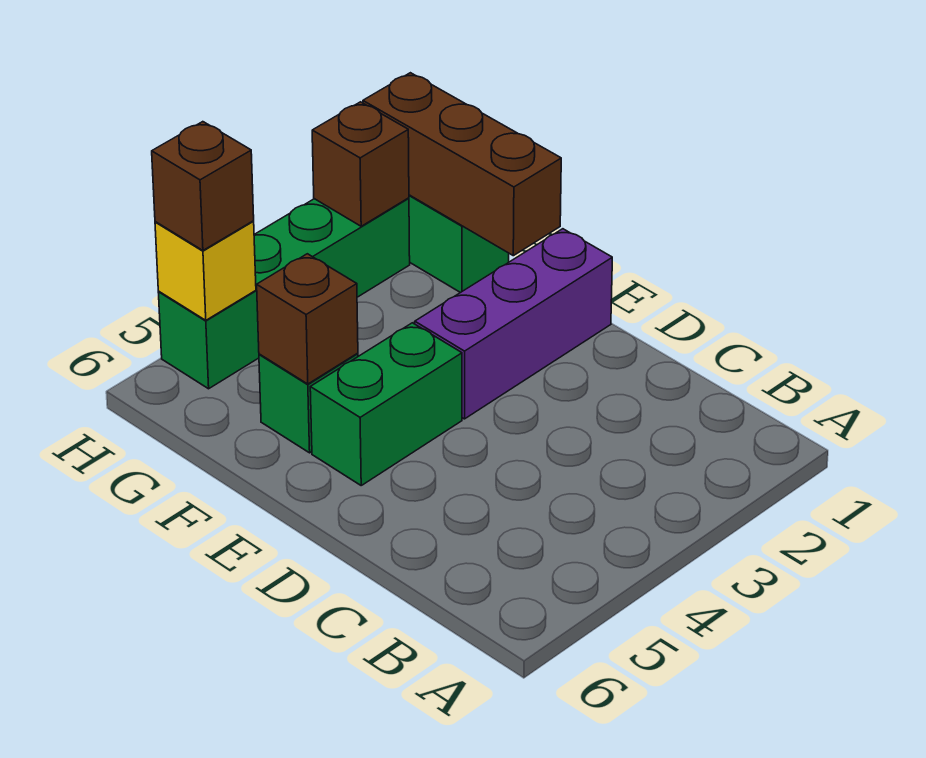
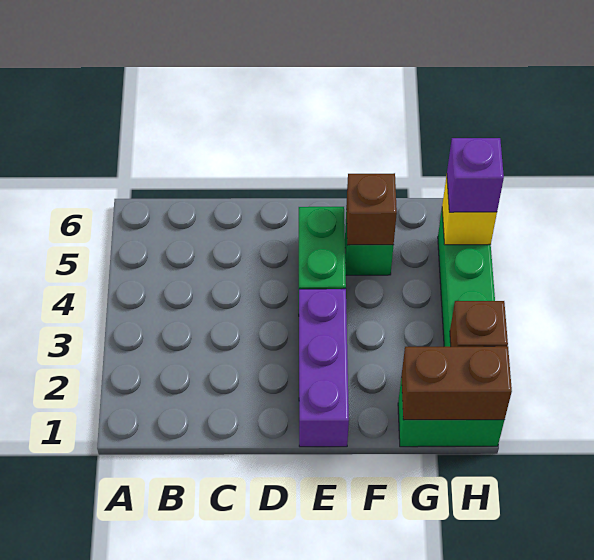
brown brick F1:H1 level 2 -> brown brick G1:H1 level 2
brown brick H5 level 3 -> purple brick H5 level 3

